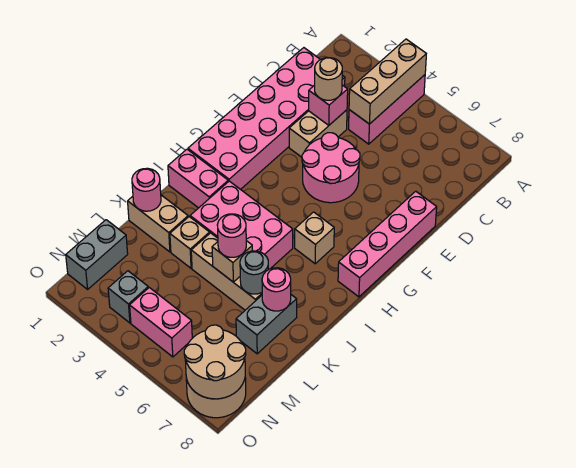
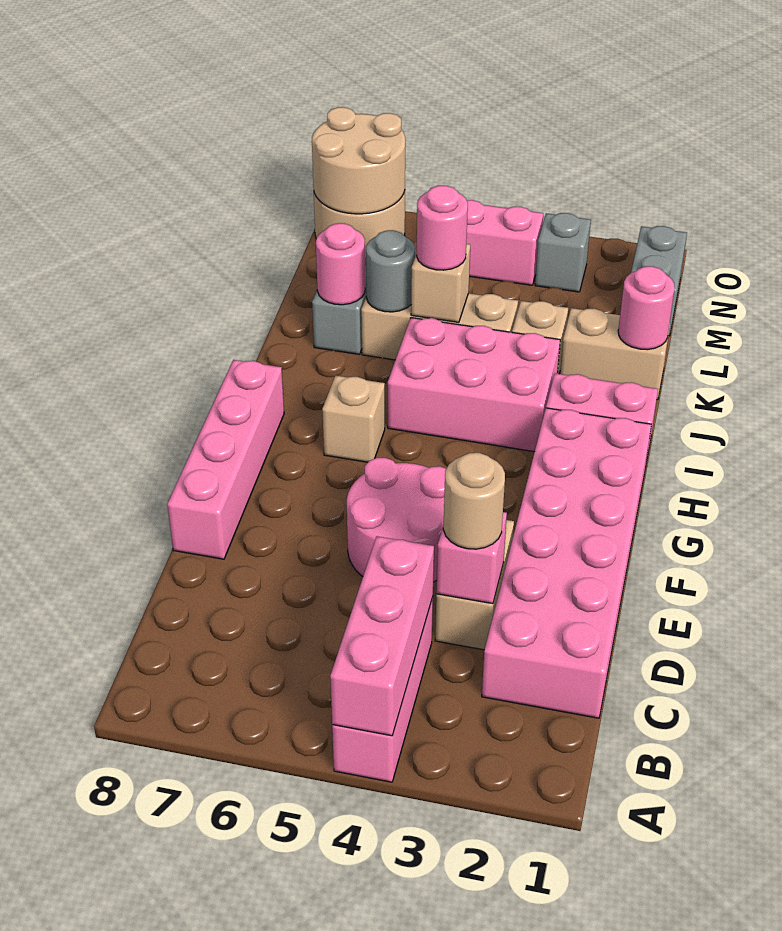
tan brick A4:C4 level 2 -> pink brick A4:C4 level 2

